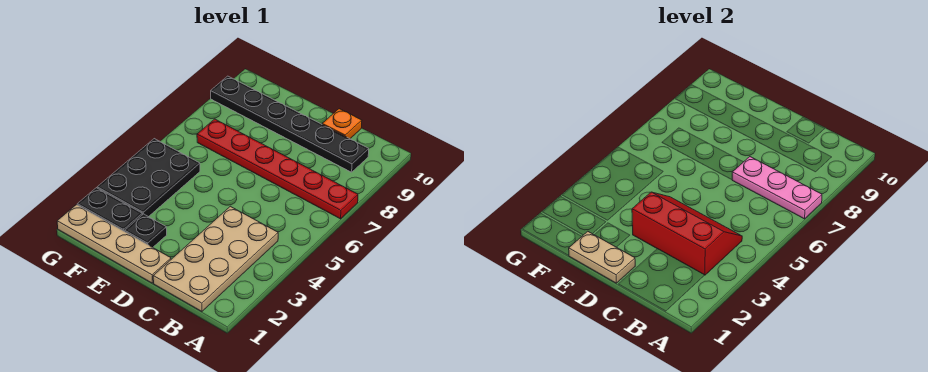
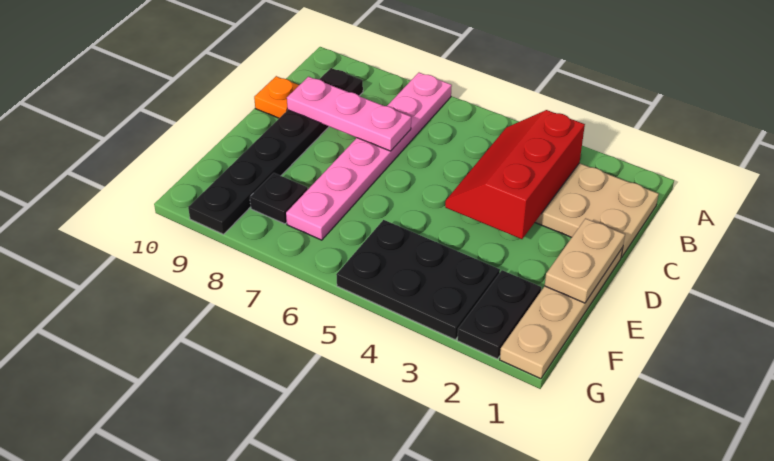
red plate A7:F7 level 1 -> pink plate A7:F7 level 1
pink plate A7:C7 level 2 -> pink plate C7:C9 level 2
black plate E2 level 1 -> black plate F8 level 1

